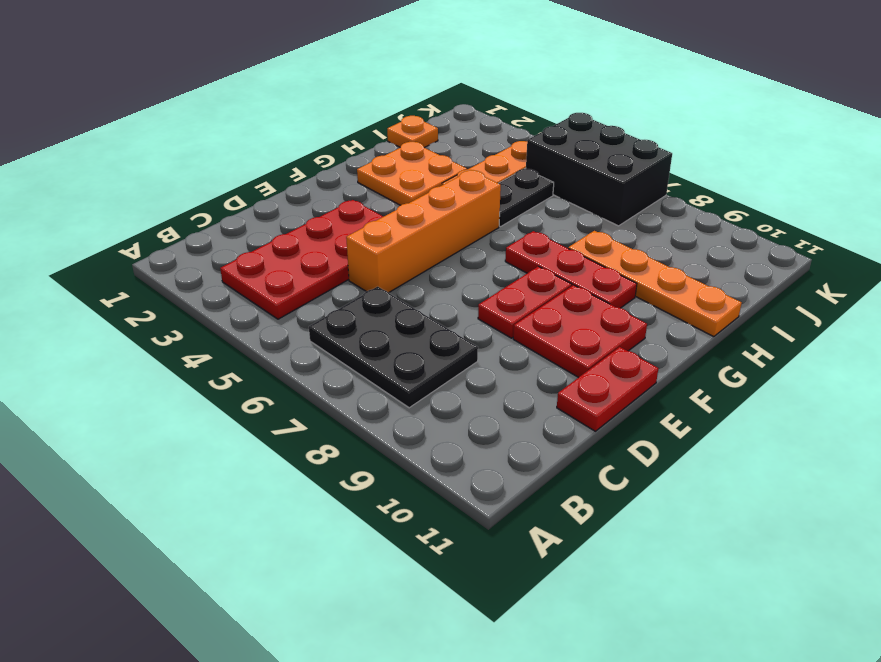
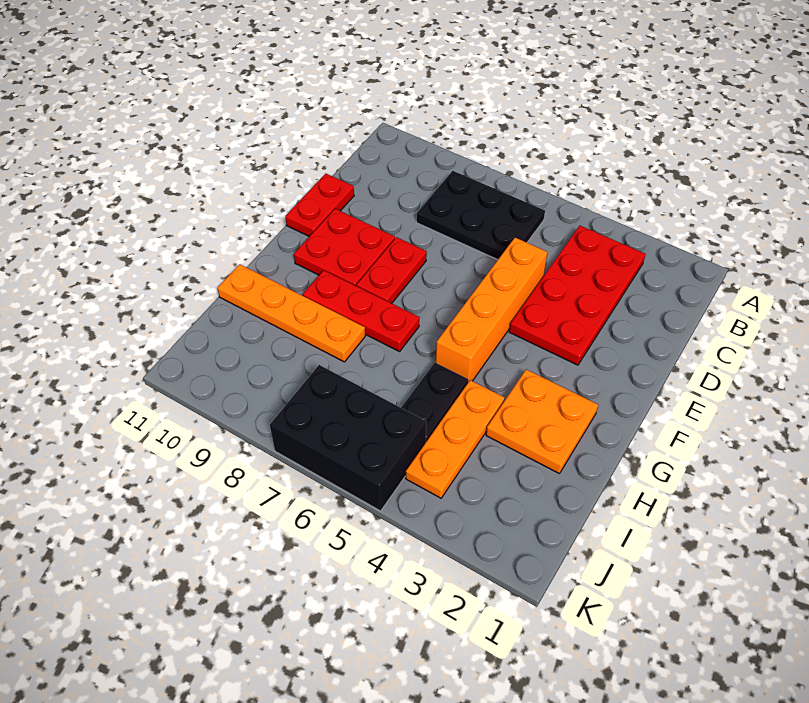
orange plate I1 level 1 -> none

